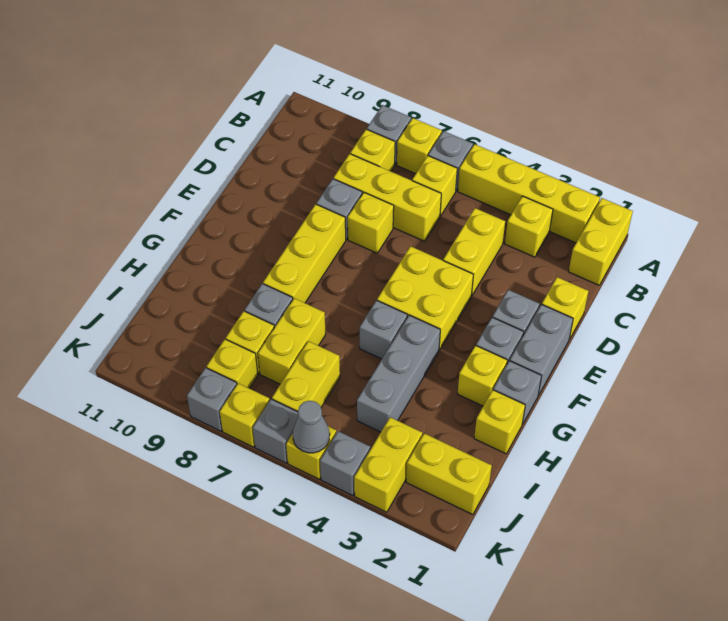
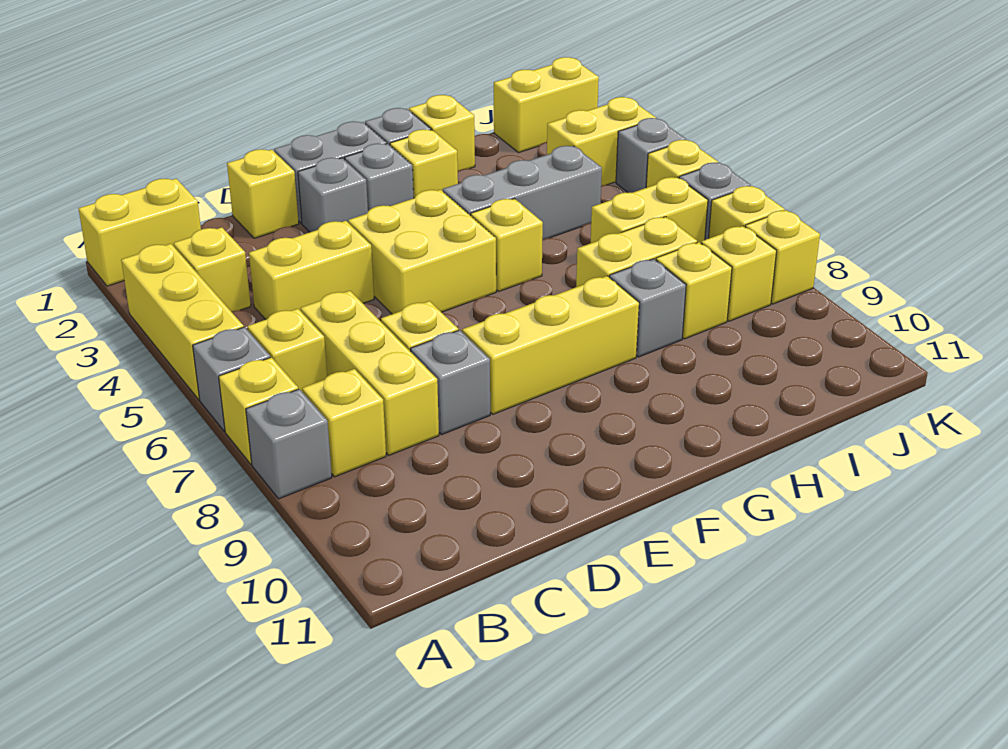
yellow brick A2:A5 level 1 -> yellow brick A3:A5 level 1
grey brick G5 level 1 -> yellow brick G5 level 1
yellow brick J1:J2 level 1 -> yellow brick J1:K1 level 1
grey cone K5 level 2 -> none
grey brick K8 level 1 -> yellow brick K8 level 1

